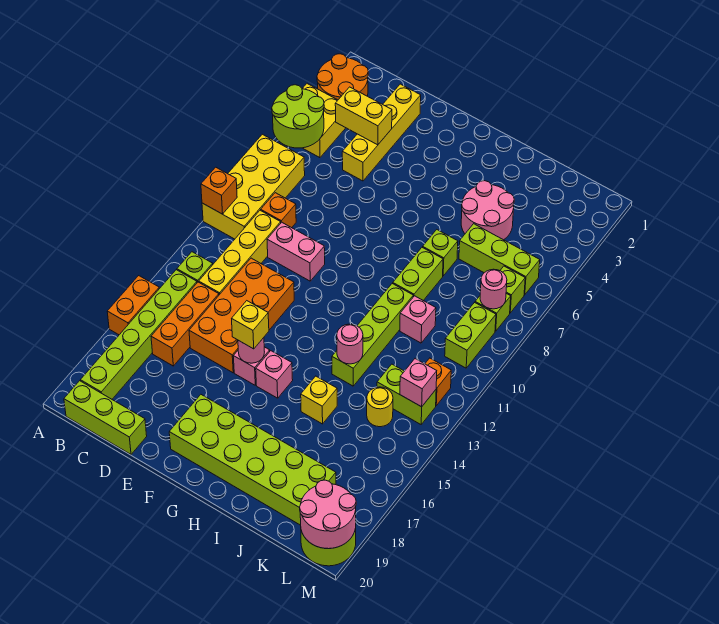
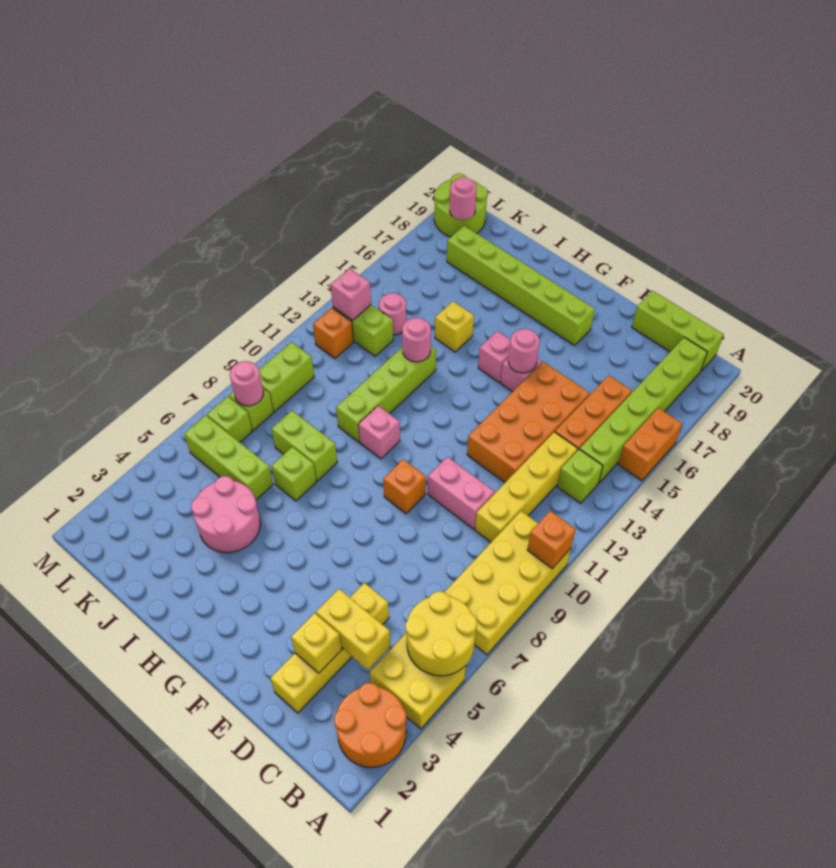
lime round brick A5:B6 level 2 -> yellow round brick A5:B6 level 2
orange brick C9 level 1 -> orange brick F9 level 1
yellow brick F15 level 3 -> yellow brick D3 level 2
lime brick F18:K19 level 1 -> lime brick F18:K18 level 1
lime brick I8:I9 level 1 -> lime brick I8:J8 level 1
pink brick J10 level 1 -> pink brick H10 level 1
yellow round brick K14 level 1 -> pink round brick K14 level 1
pink round brick L19:M20 level 2 -> pink round brick L19 level 2

